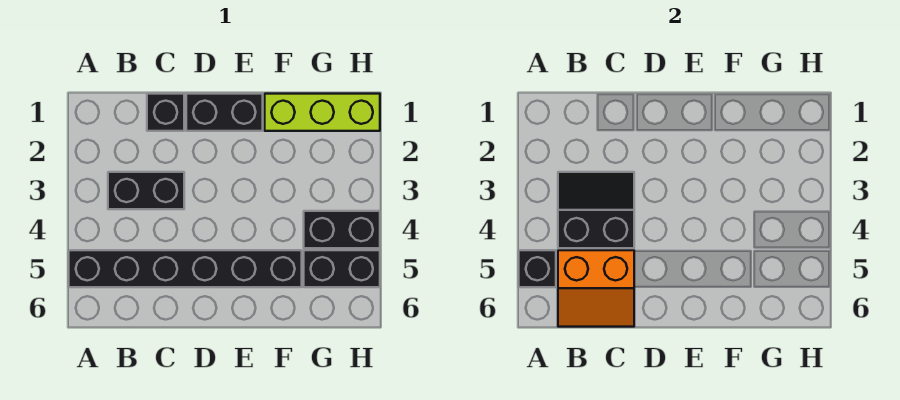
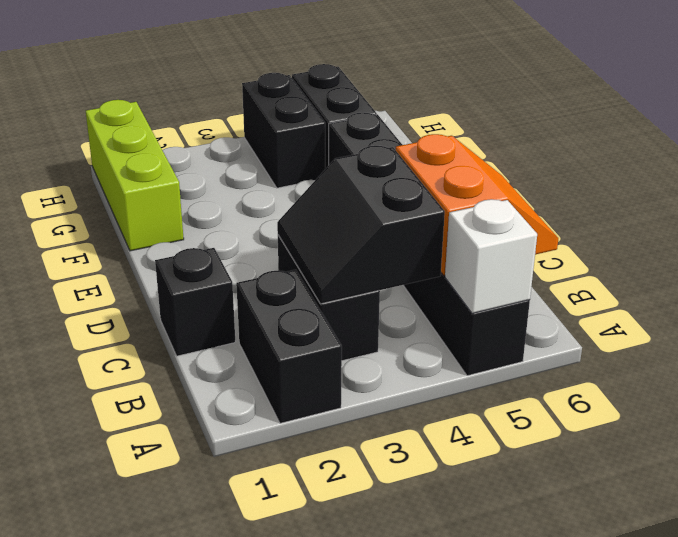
black brick A5 level 2 -> white brick A5 level 2
black brick D1:E1 level 1 -> black brick A2:B2 level 1

